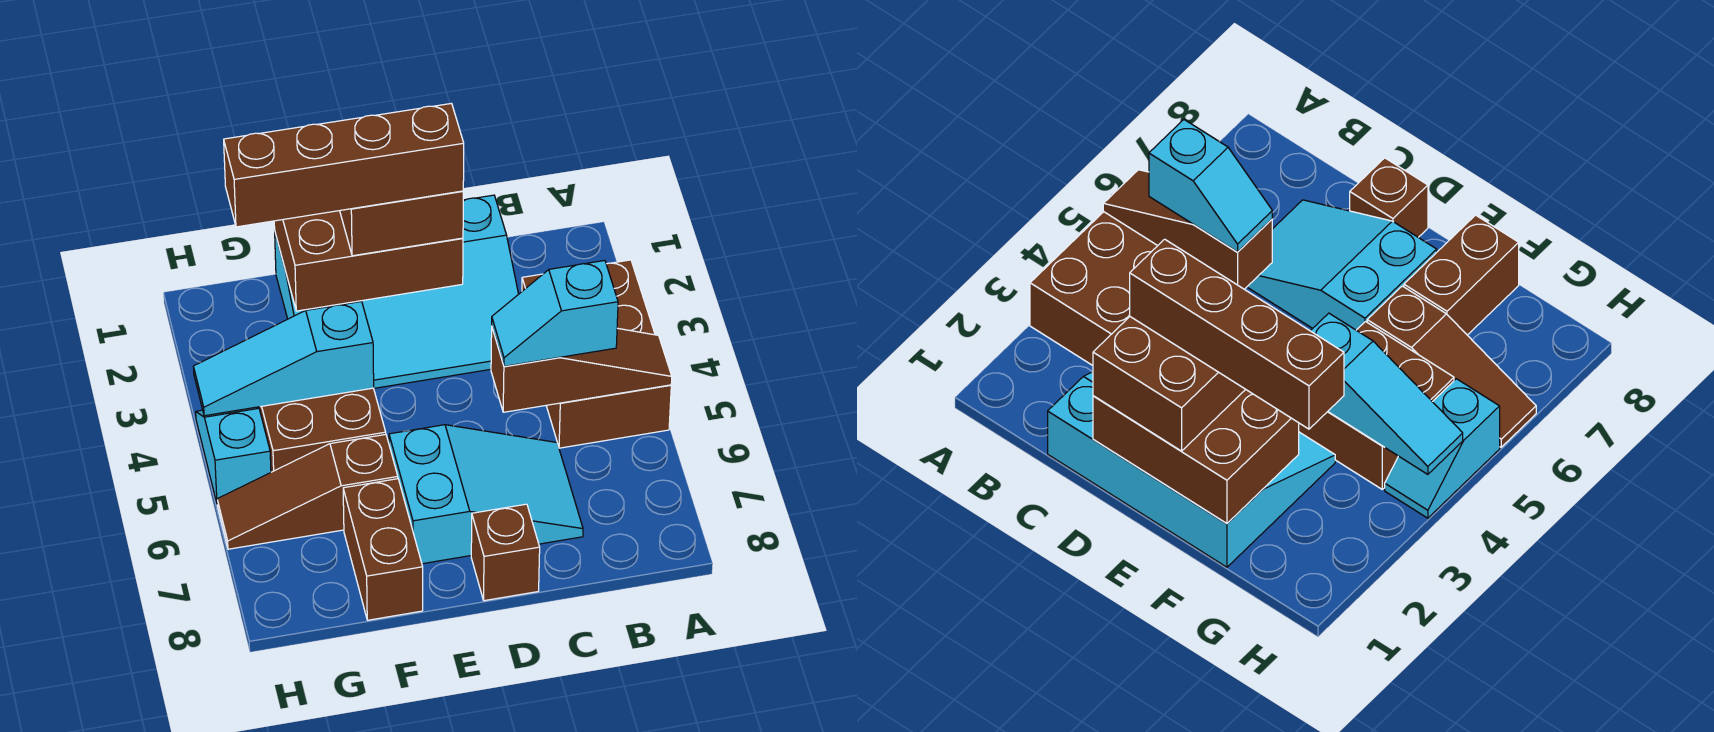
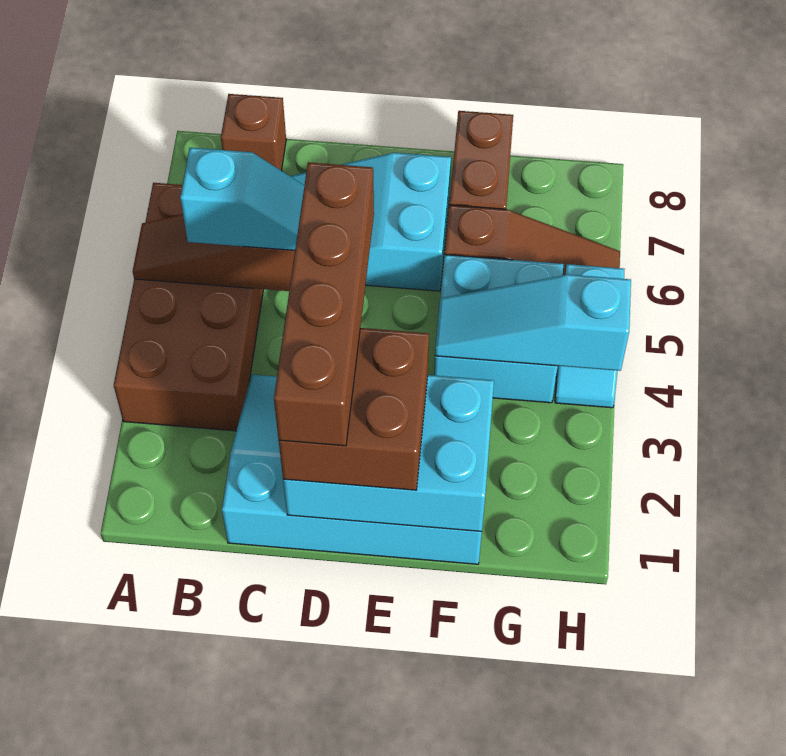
brown brick A3:B5 level 1 -> brown brick A3:B6 level 1
brown brick D1:F2 level 2 -> cyan brick D1:F2 level 2
brown brick D2:G2 level 4 -> brown brick D1:D4 level 4
brown brick D8 level 1 -> brown brick B8 level 1
brown brick F4:G5 level 1 -> cyan brick F4:G5 level 1
cyan slope F4:H4 level 2 top F -> cyan slope F4:H4 level 2 top H

